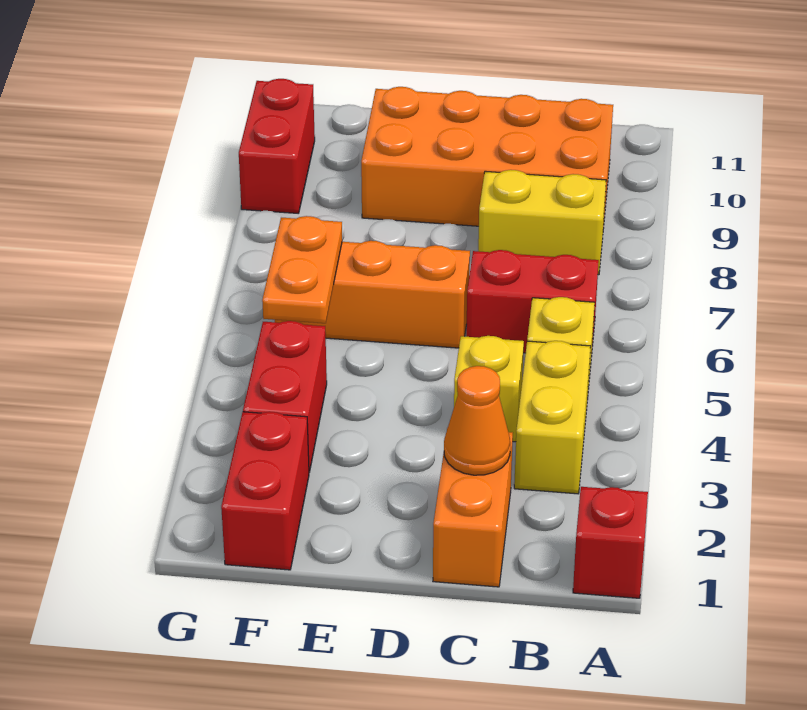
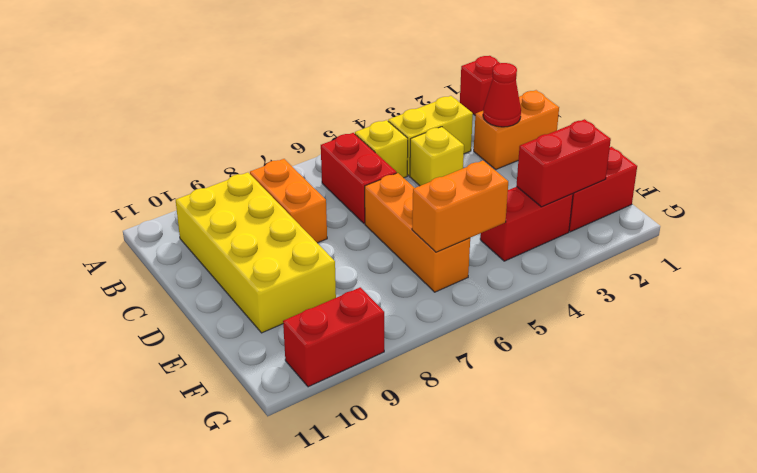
yellow brick B8:C8 level 1 -> orange brick B8:C8 level 1
orange brick B9:E10 level 1 -> yellow brick B9:E10 level 1
orange cone C2 level 2 -> red cone C2 level 2
none -> red brick F2:F3 level 2
orange plate F5:F6 level 2 -> orange brick F5:F6 level 2

